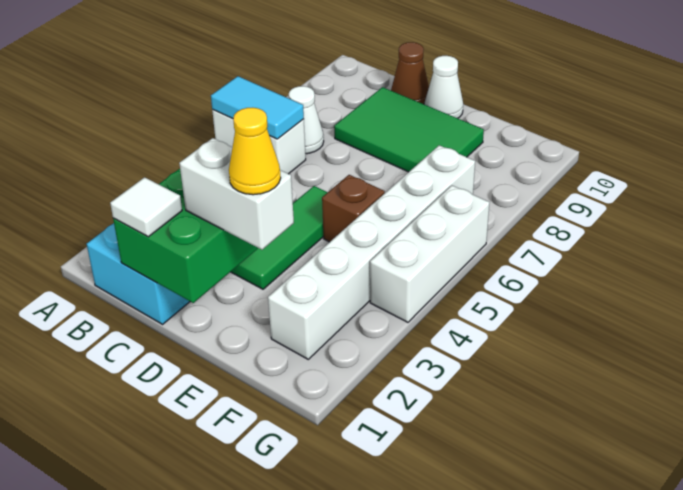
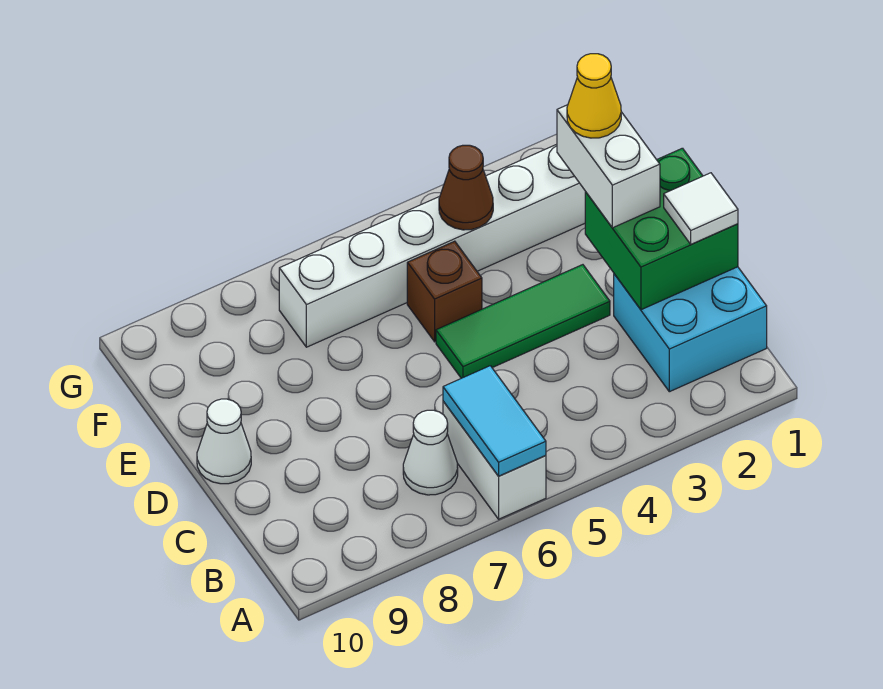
green tile C8:E9 level 1 -> none
brown cone C10 level 1 -> brown cone F4 level 2
white brick G4:G6 level 1 -> none

